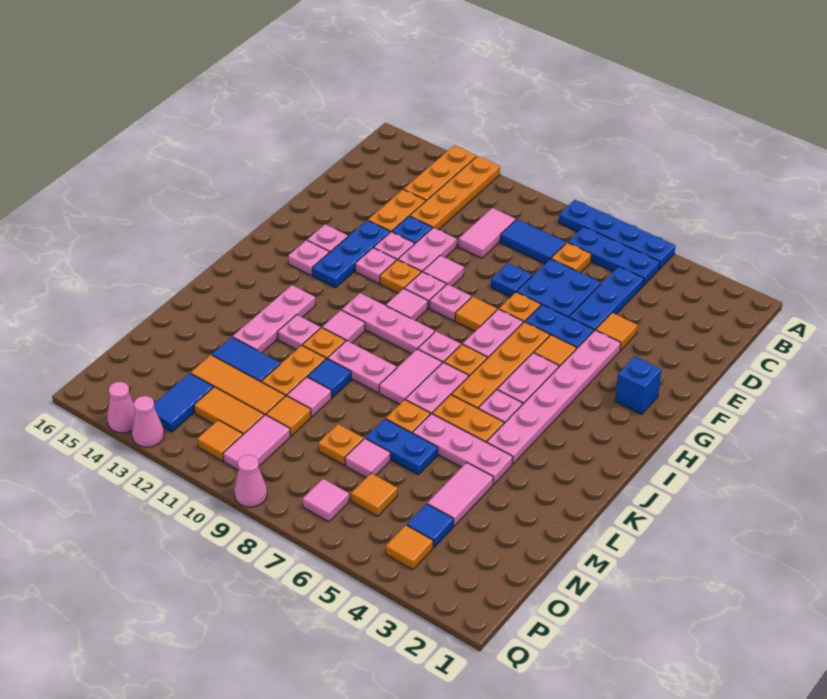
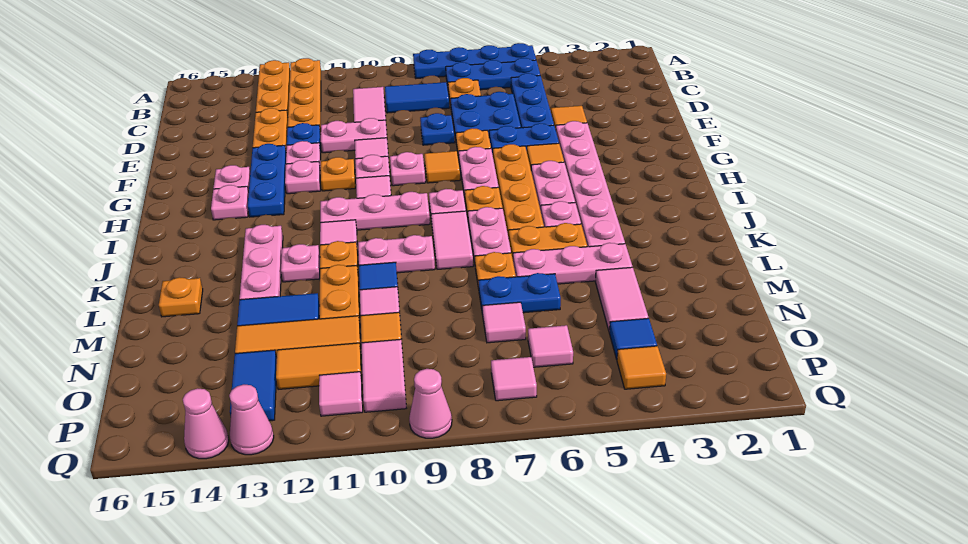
pink plate E11:F11 level 1 -> pink plate E10:E11 level 1
blue brick G2 level 1 -> none
orange plate N8 level 1 -> orange plate L15 level 1
orange tile O6 level 1 -> pink tile O6 level 1
orange tile P11 level 1 -> pink tile P11 level 1

